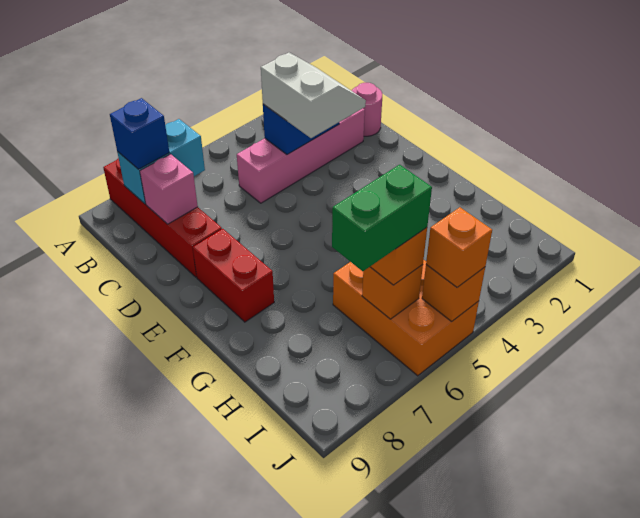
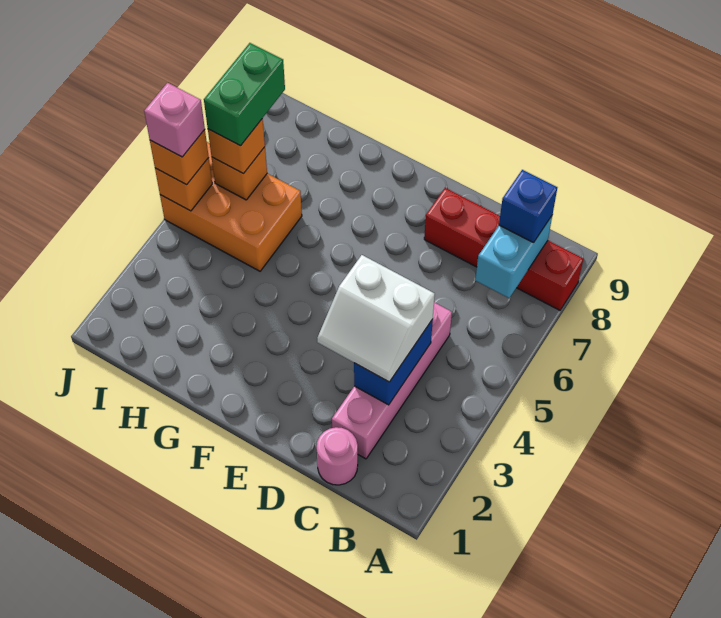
pink brick C8 level 2 -> pink brick J5 level 4
red brick E8:F8 level 1 -> none

